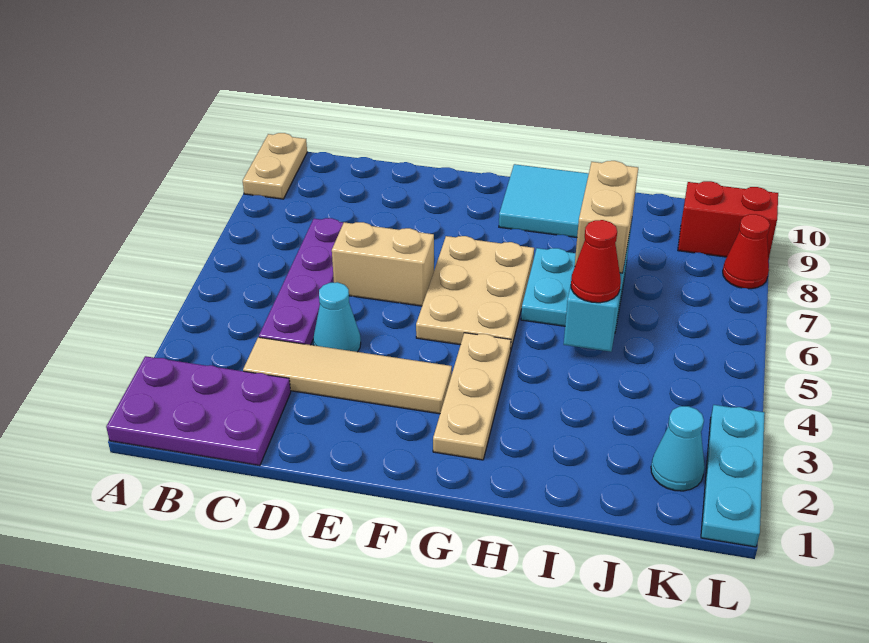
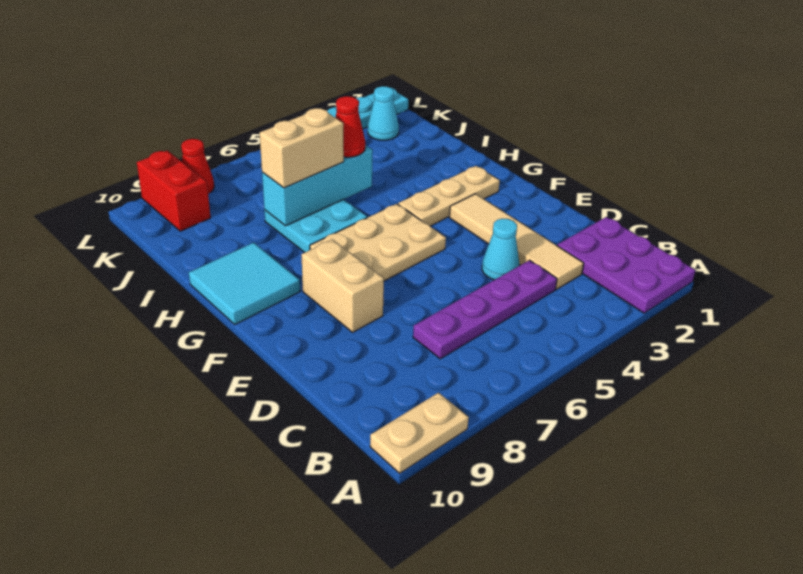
tan brick D6:E6 level 1 -> tan brick E8:F8 level 1

